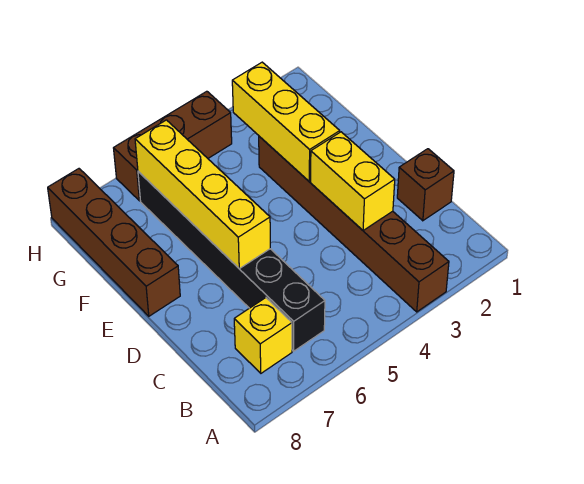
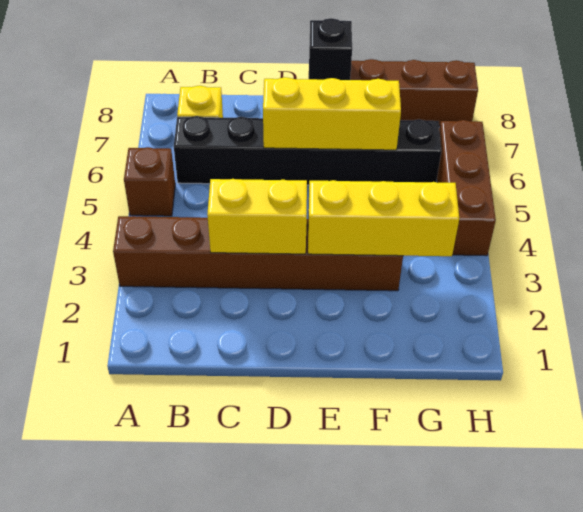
brown brick C1 level 1 -> brown brick A5 level 1
yellow brick D6:G6 level 2 -> yellow brick D6:F6 level 2
none -> black brick E8 level 2

